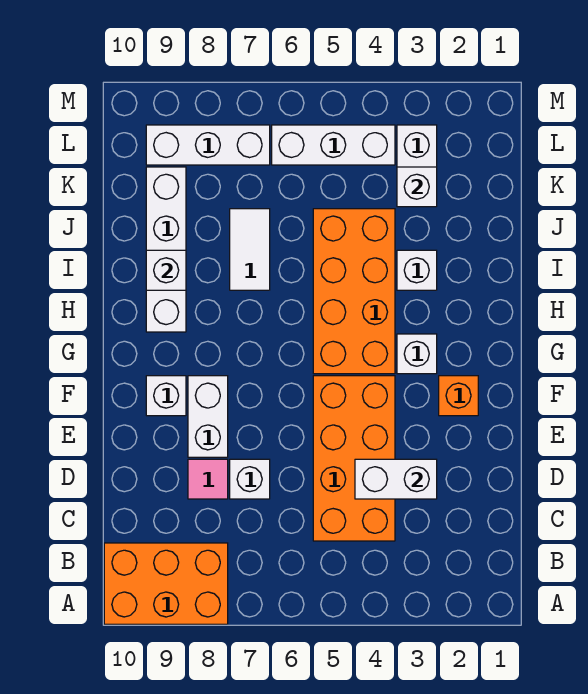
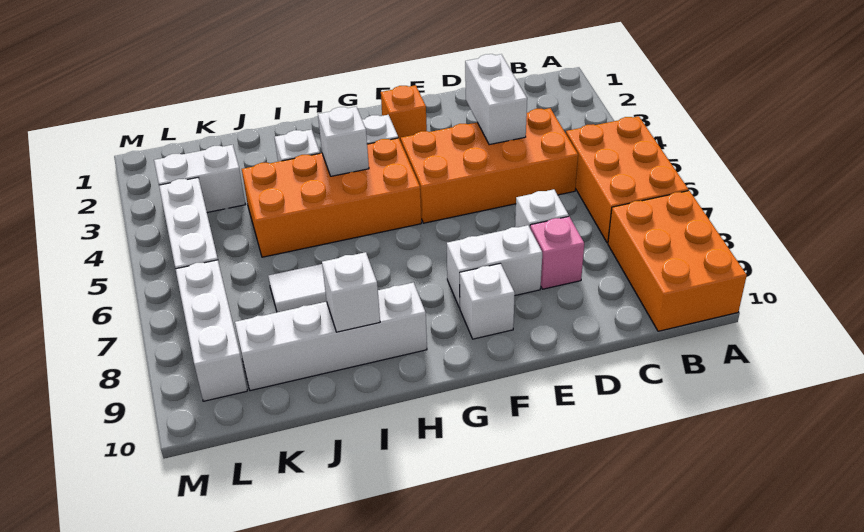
none -> orange brick A5:B7 level 1
pink tile D8 level 1 -> pink brick D8 level 1
white brick K3 level 2 -> white brick H4 level 2

